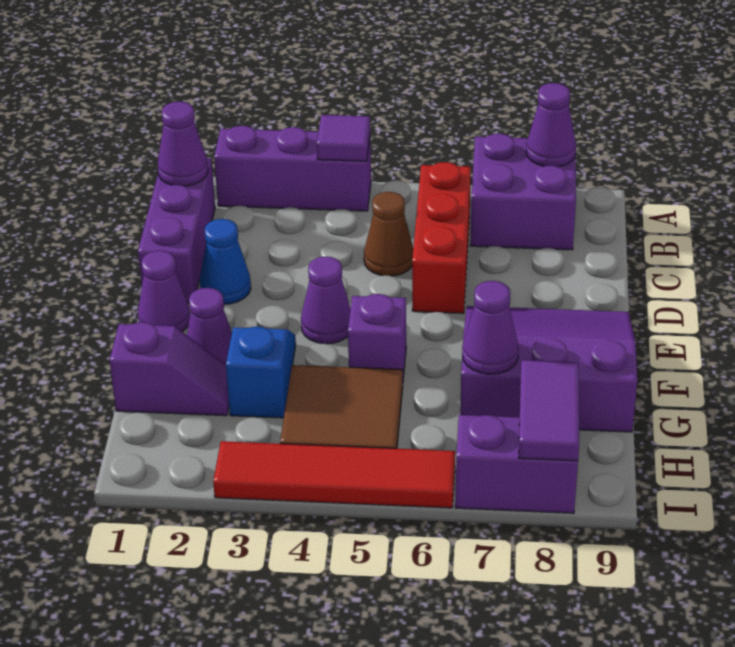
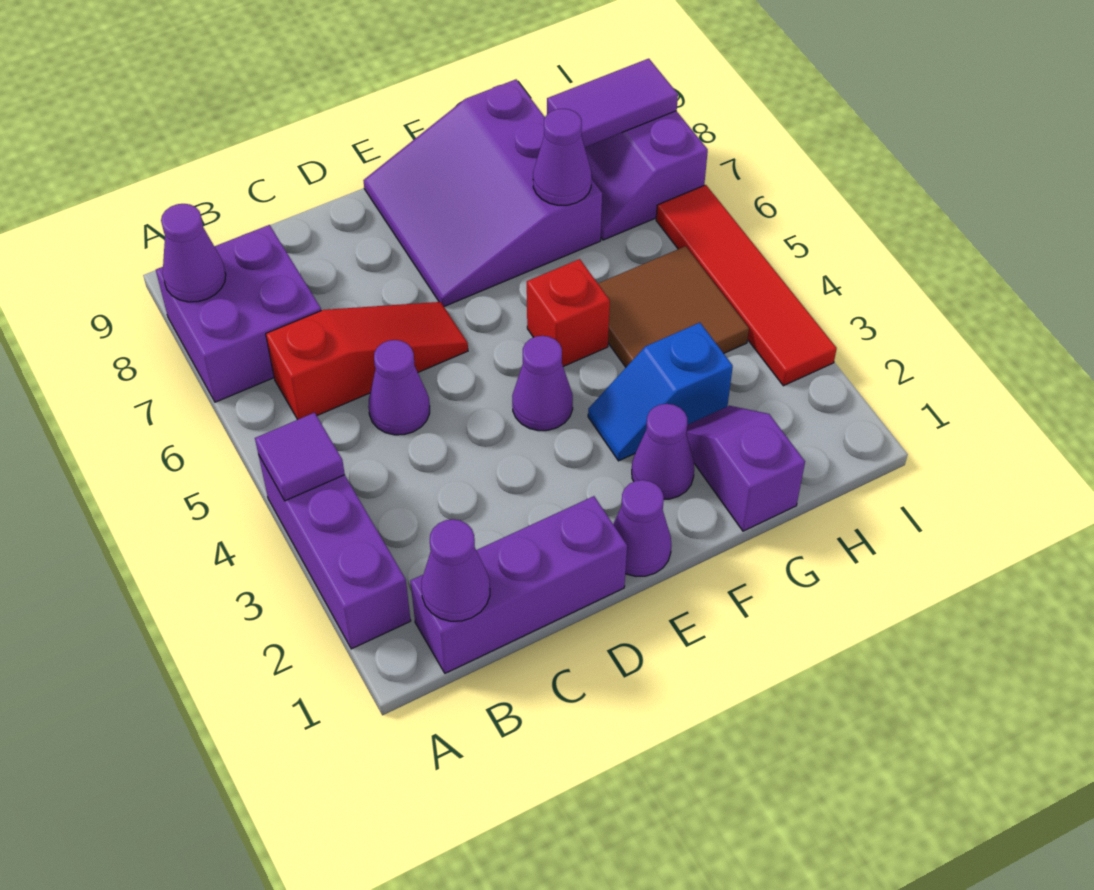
red brick B6:D6 level 1 -> red slope B6:D6 level 1 top B
brown cone C5 level 1 -> purple cone C5 level 1
blue cone D2 level 1 -> none
purple brick F5 level 1 -> red brick F5 level 1

